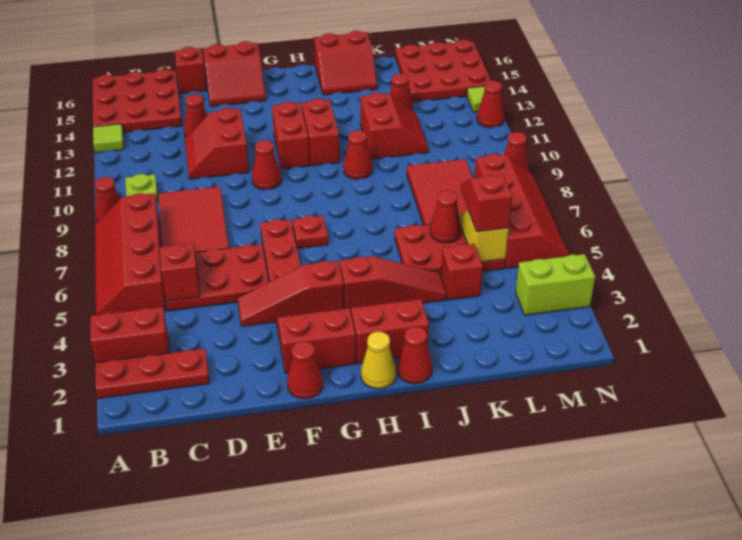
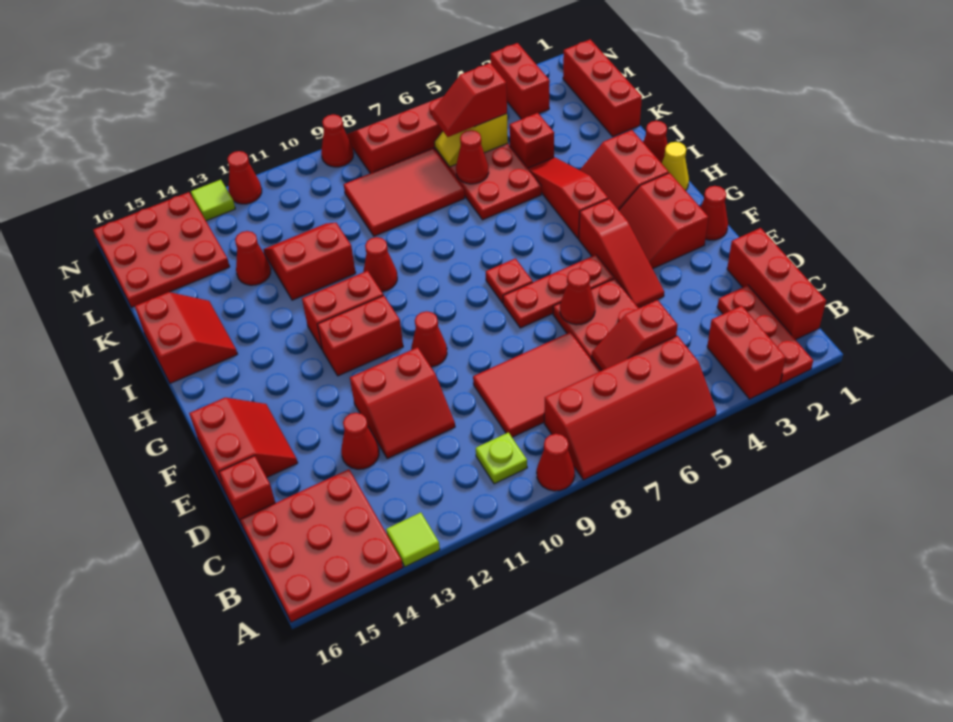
none -> red brick B1:D1 level 1
none -> red cone E6 level 2
none -> red brick K1:M1 level 1
lime brick M3:N3 level 1 -> red brick M3:N3 level 1

